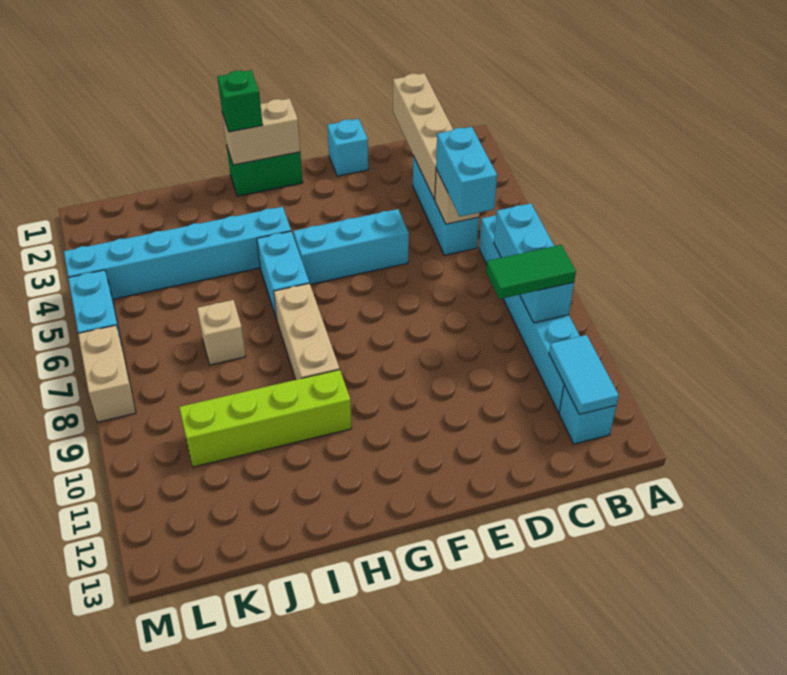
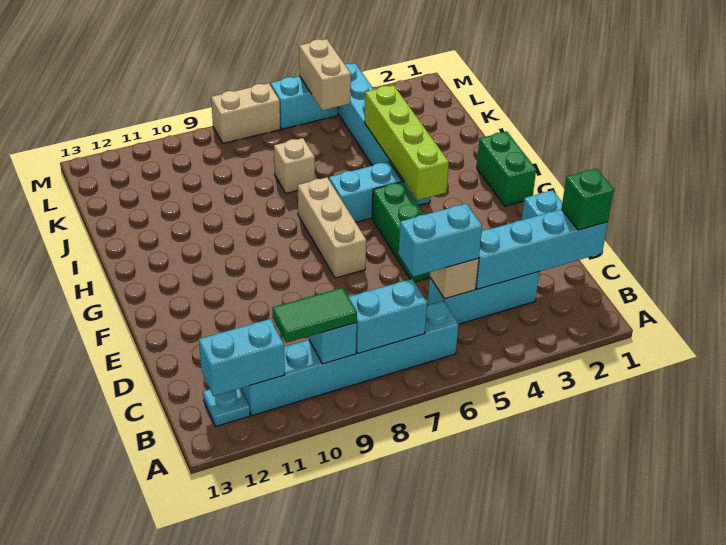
green tile B9:C9 level 3 -> green tile B9:B10 level 3
cyan tile B11:B12 level 2 -> cyan brick B11:B12 level 2
cyan brick B12 level 1 -> cyan plate B12 level 1
tan brick C1:C4 level 2 -> cyan brick C1:C4 level 2
cyan brick E5:G5 level 1 -> green brick E5:G5 level 1
tan brick G1:H1 level 2 -> tan brick L5:M5 level 2
green brick H1 level 3 -> green brick C1 level 3
tan brick H7:H9 level 1 -> tan brick F7:H7 level 1
lime brick H10:K10 level 1 -> lime brick G4:J4 level 2

